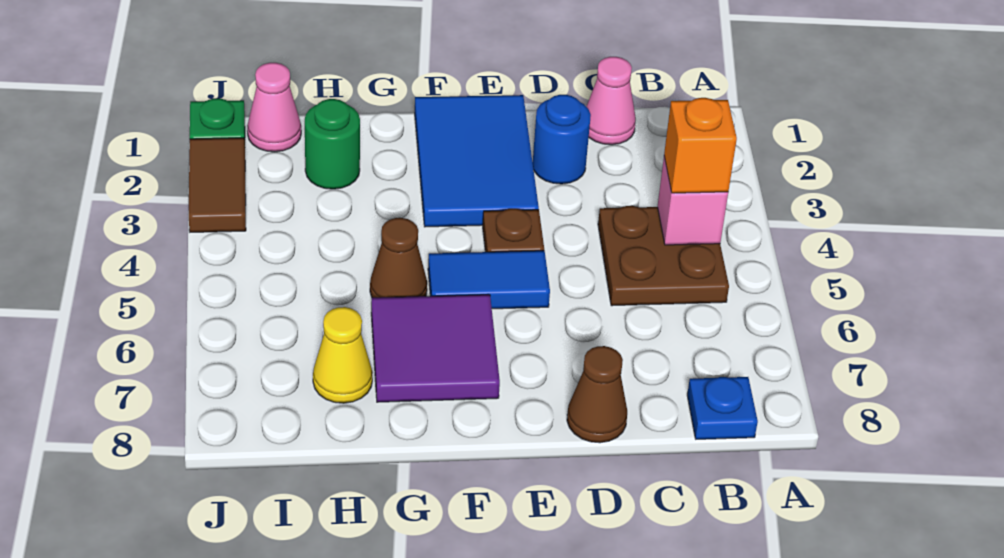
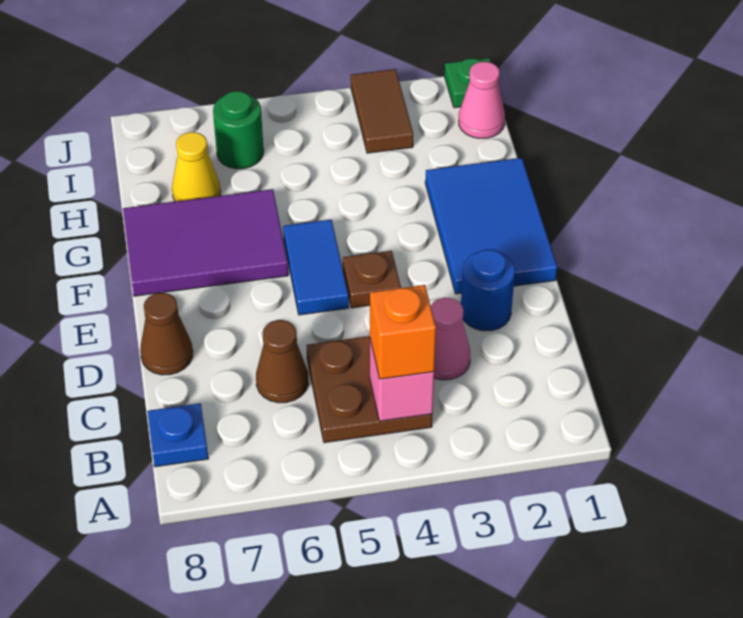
pink cone C1 level 1 -> pink cone C3 level 1
blue tile E1:F3 level 1 -> blue tile E1:G2 level 1
purple tile F6:G7 level 1 -> purple tile F6:G8 level 1
brown cone G5 level 1 -> brown cone C6 level 1
green round brick H2 level 1 -> green round brick I6 level 1
brown tile J2:J3 level 1 -> brown tile I3:J3 level 1

